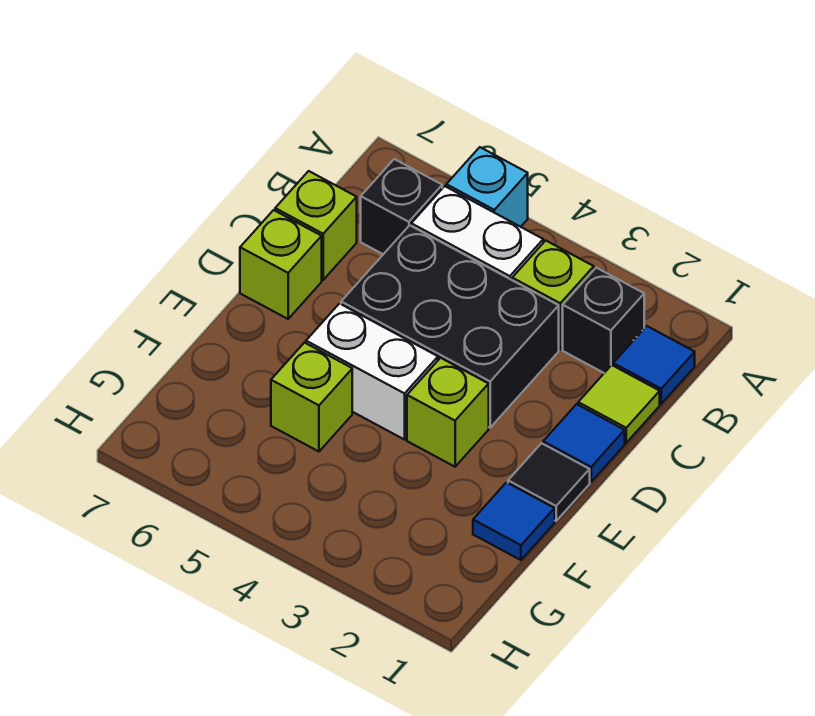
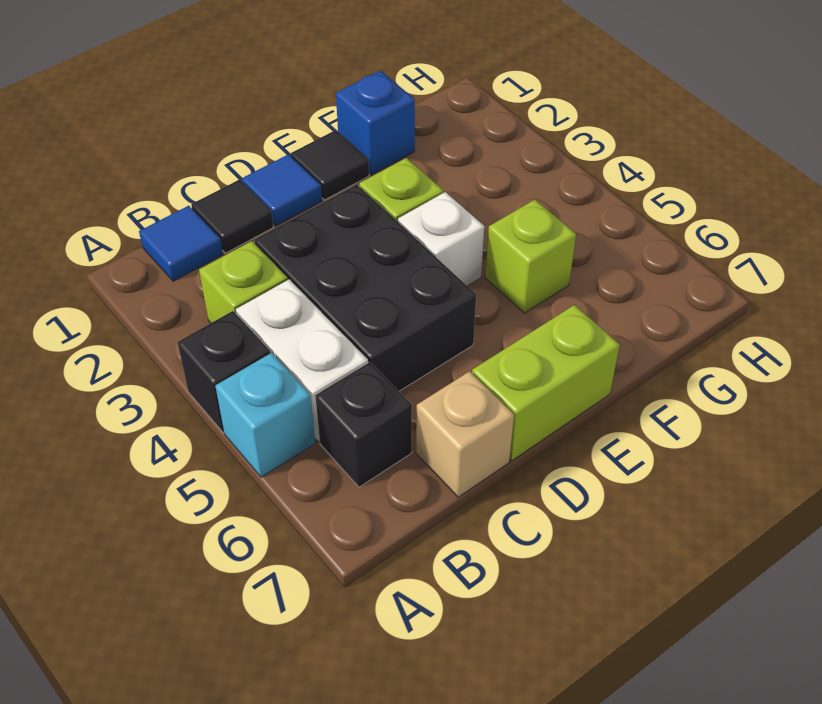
black brick B2 level 1 -> black brick A4 level 1
lime tile C1 level 1 -> black tile C1 level 1
lime brick C7 level 1 -> tan brick C7 level 1
lime brick D7 level 1 -> lime brick D7:E7 level 1
white brick E4:E5 level 1 -> white brick E4 level 1
blue tile F1 level 1 -> blue brick F1 level 1

